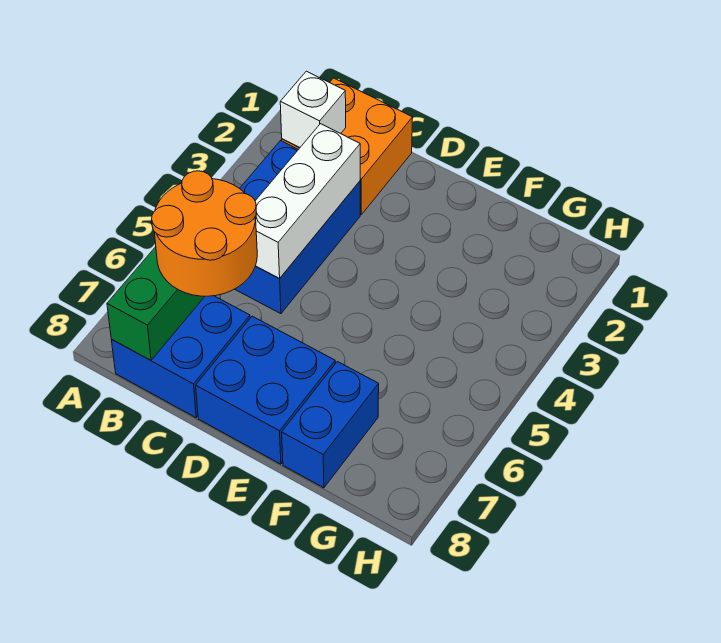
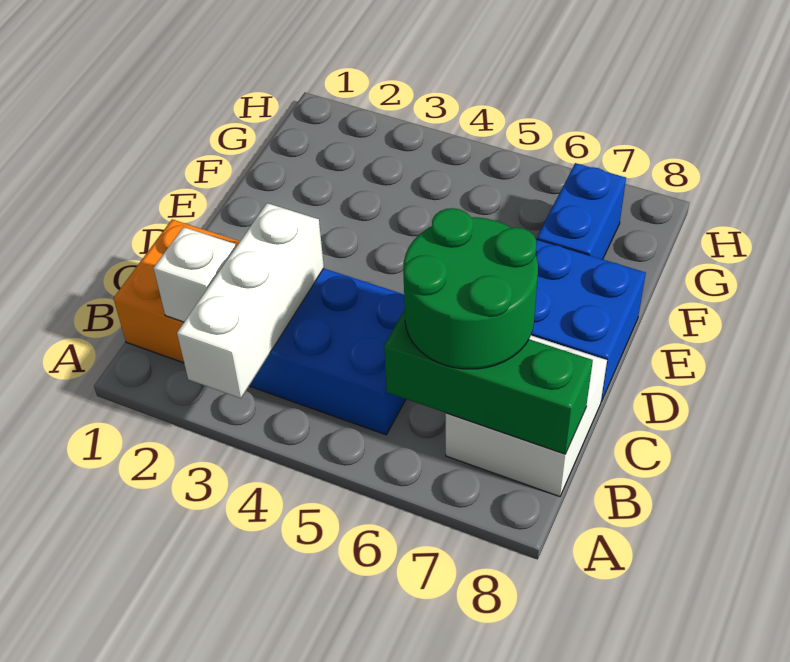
orange round brick B6:C7 level 3 -> green round brick B6:C7 level 3
blue brick B7:C8 level 1 -> white brick B7:C8 level 1
white brick C3:C5 level 2 -> white brick A3:C3 level 2
blue brick F7:F8 level 1 -> blue brick F7:G7 level 1

